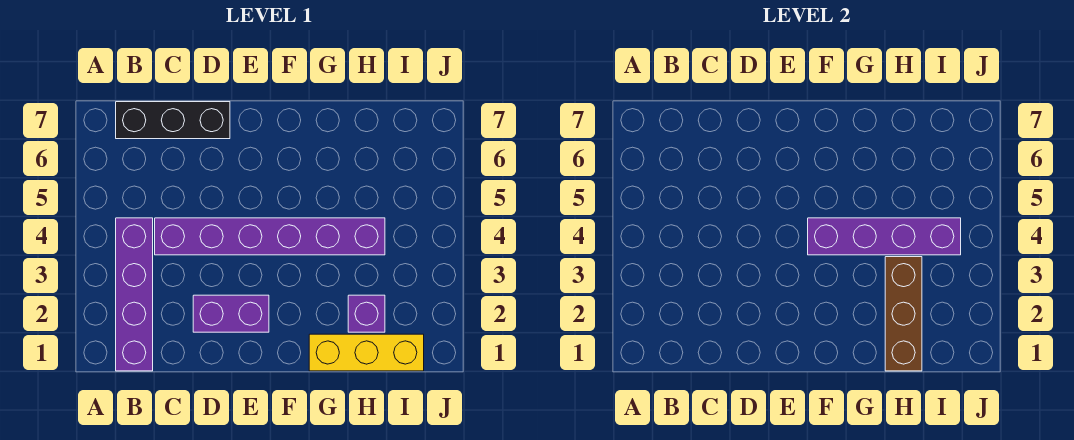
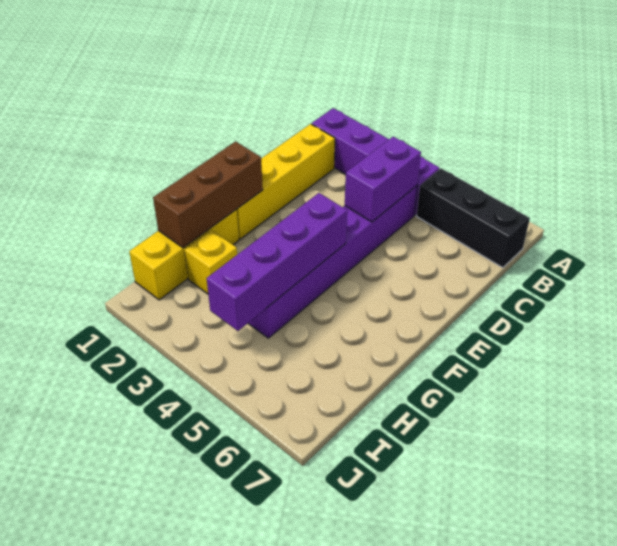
black brick B7:D7 level 1 -> black brick B5:B7 level 1
none -> yellow brick C1:F1 level 1
purple brick D2:E2 level 1 -> purple brick C4:D4 level 2
brown brick H1:H3 level 2 -> brown brick F1:H1 level 2
purple brick H2 level 1 -> yellow brick H2 level 1

